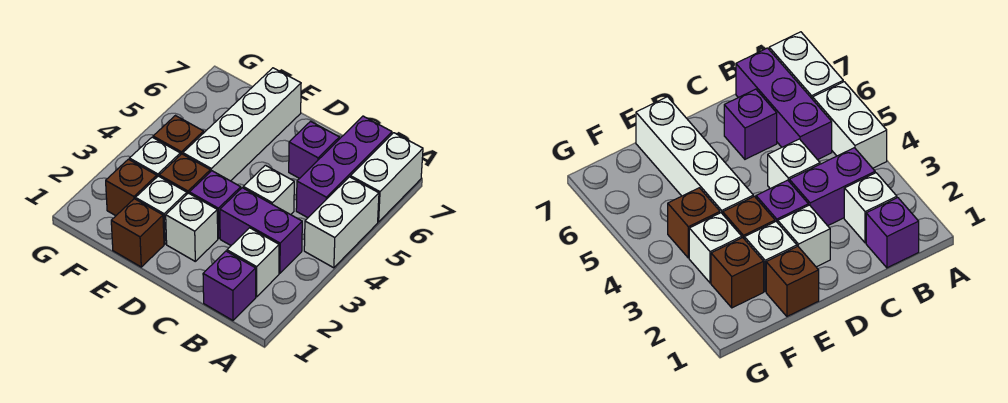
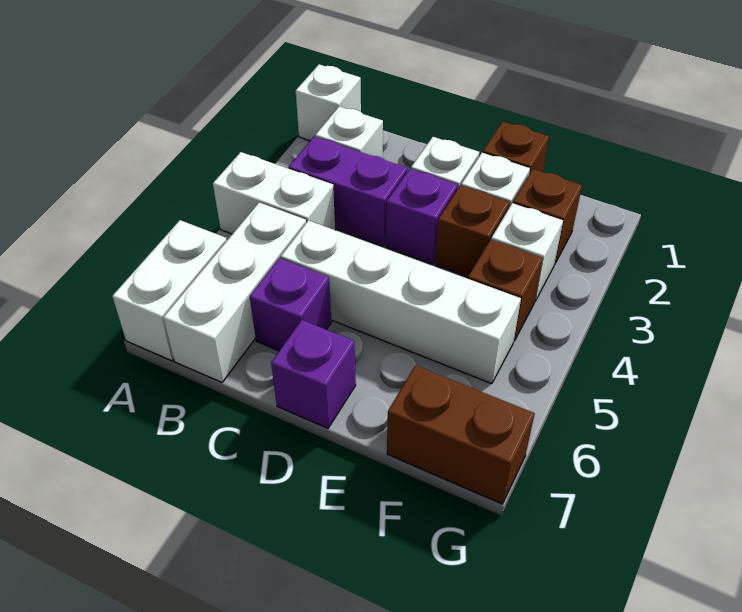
white brick A4:A5 level 1 -> white brick A4:B4 level 1
purple brick B1 level 1 -> purple brick D7 level 1
purple brick B5:B7 level 1 -> white brick B5:B7 level 1
white brick C4 level 1 -> white brick A1 level 1
white brick E4:E7 level 1 -> white brick C5:F5 level 1
none -> brown brick F7:G7 level 1

